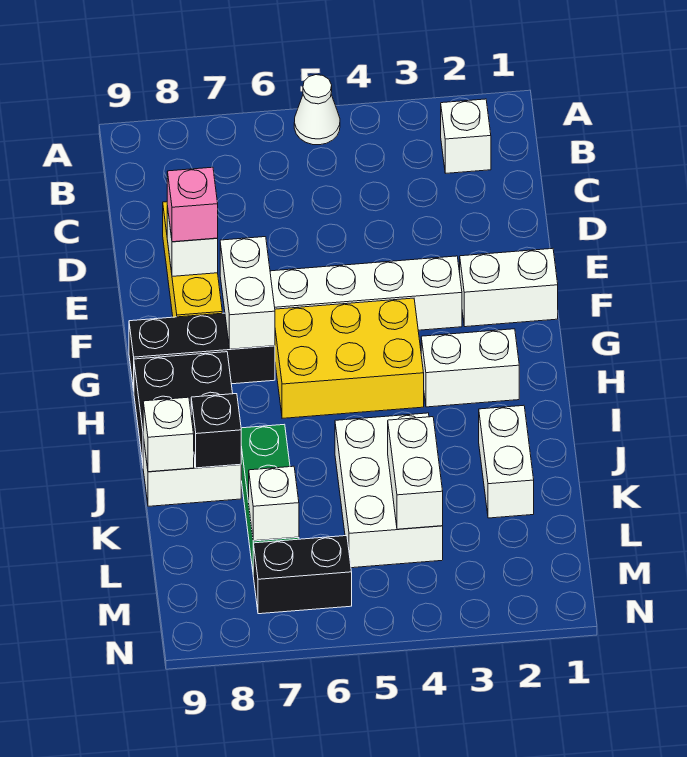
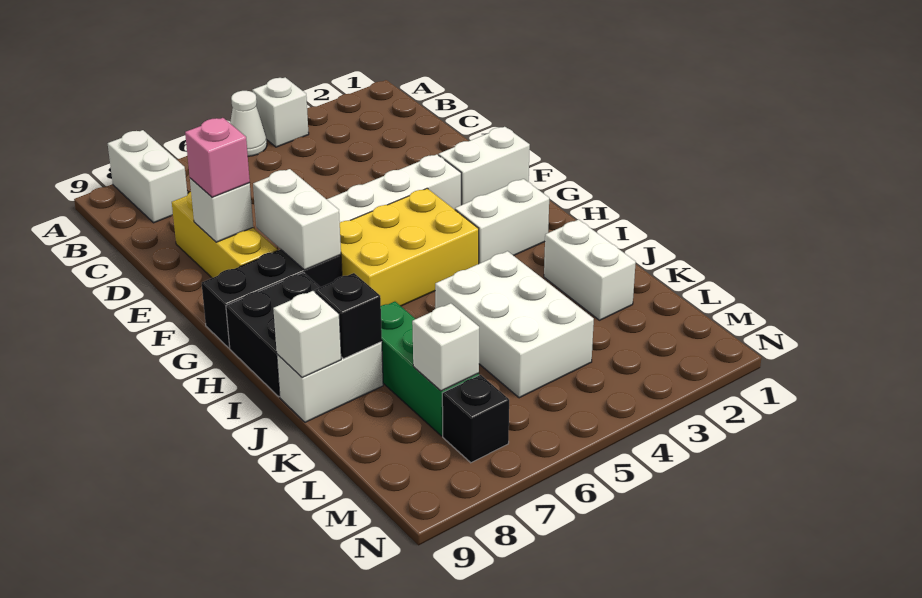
white brick B2 level 1 -> white brick A4 level 1
white brick K4:L4 level 2 -> white brick A8:B8 level 1
black brick M6:M7 level 1 -> black brick M7 level 1

